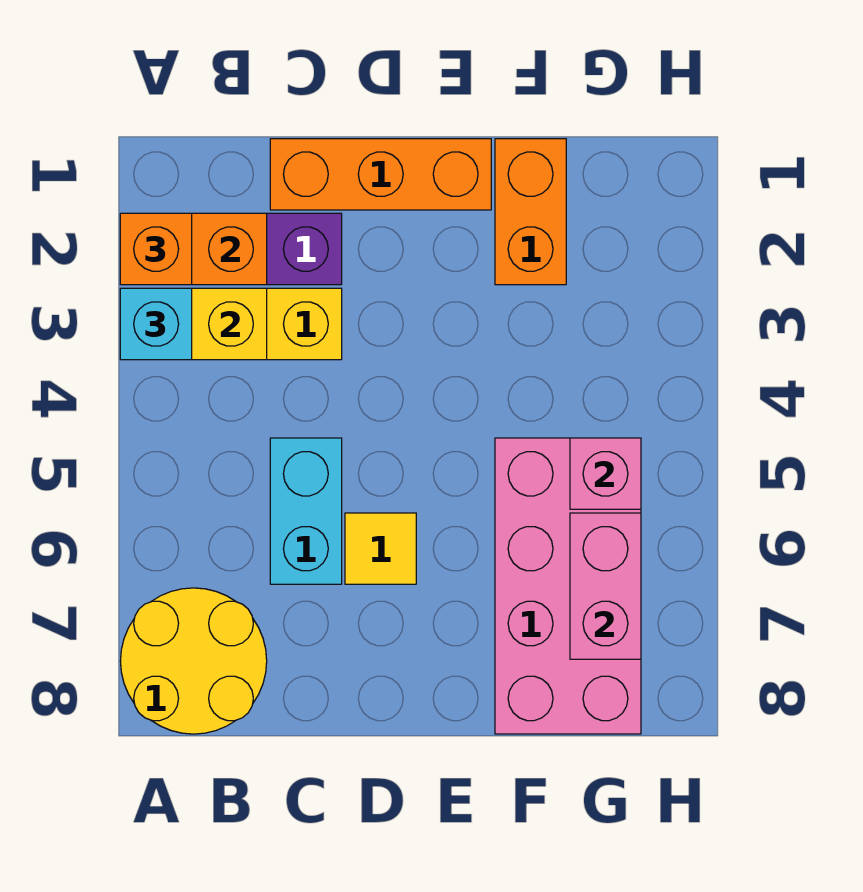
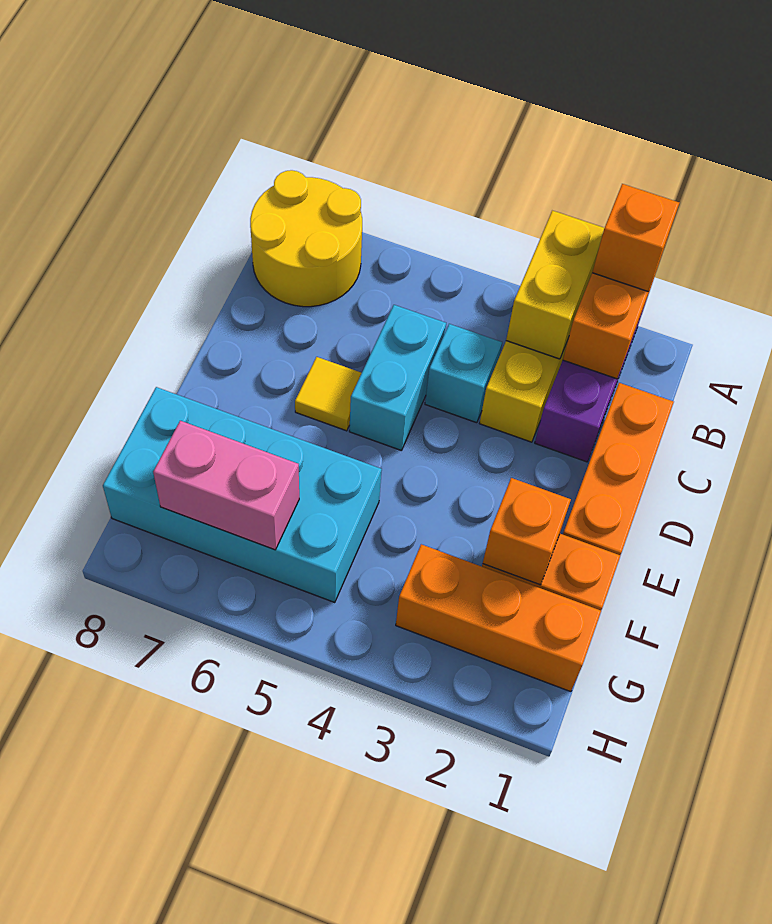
cyan brick A3 level 3 -> cyan brick C4 level 1
cyan brick C5:C6 level 1 -> cyan brick C5:D5 level 1
none -> orange brick F2 level 2
pink brick F5:G8 level 1 -> cyan brick F5:G8 level 1
none -> orange brick G1:G3 level 1
pink brick G5 level 2 -> none

